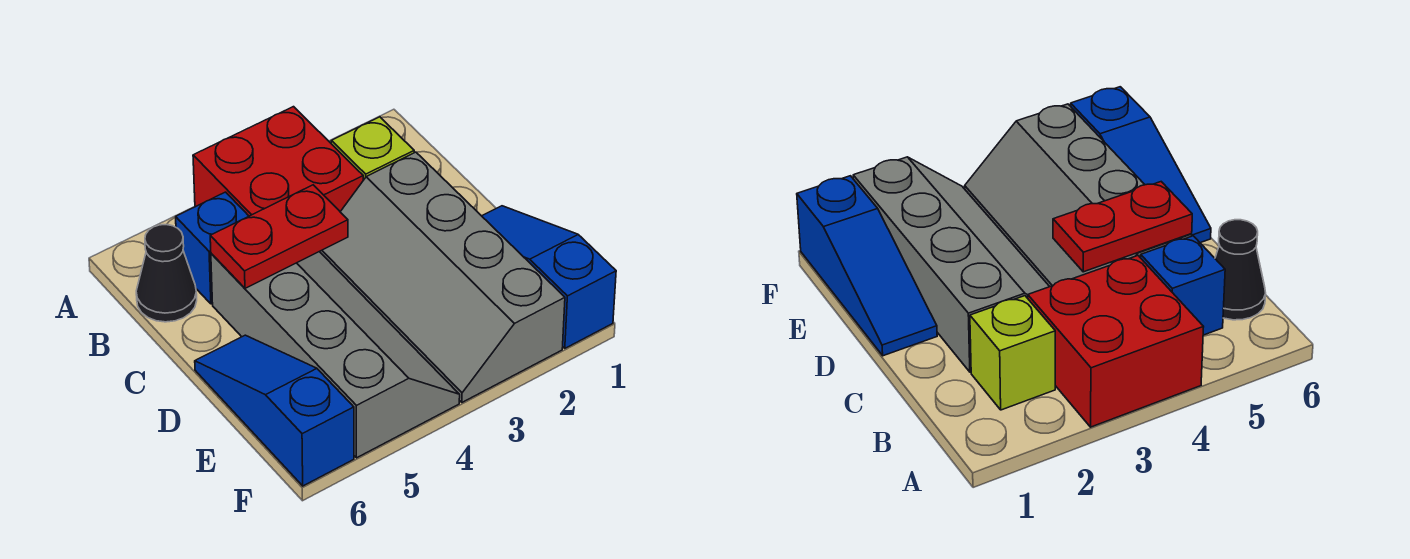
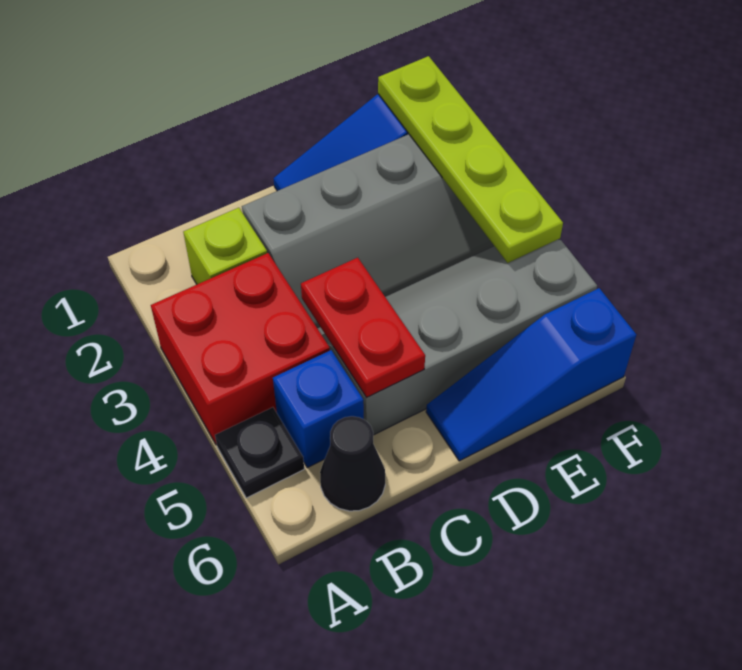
none -> black plate A5 level 1
none -> lime plate F1:F4 level 2

